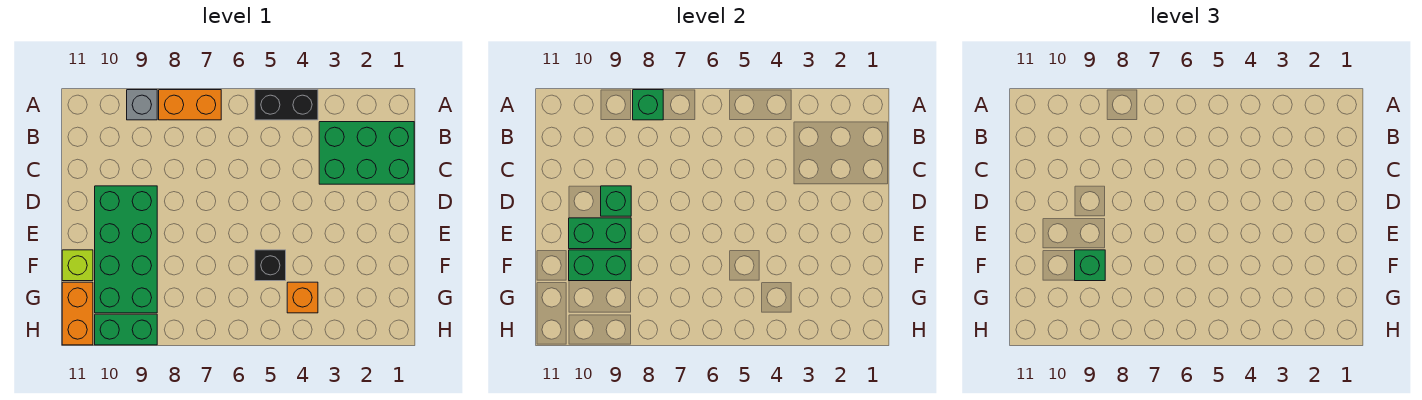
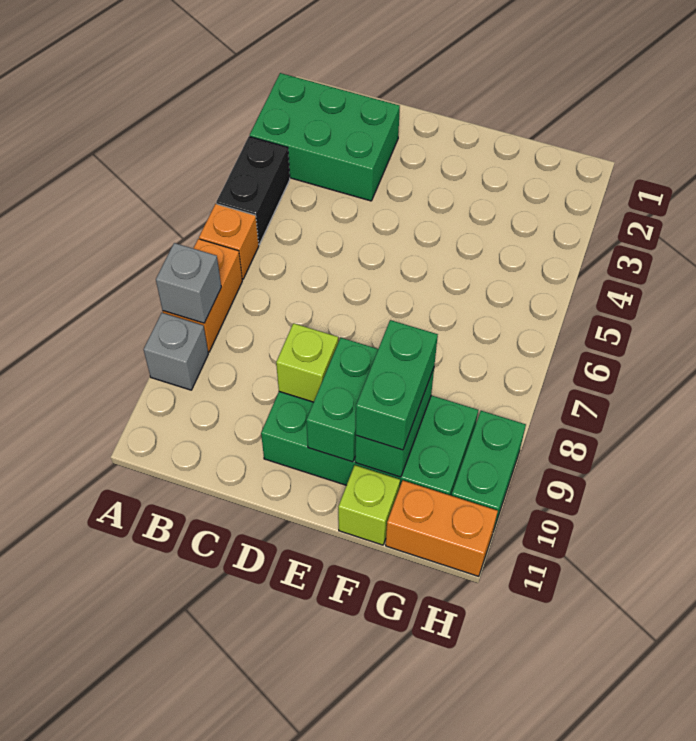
green brick A8 level 2 -> grey brick A8 level 2
green brick B1:C3 level 1 -> green brick A2:C3 level 1
green brick D9 level 2 -> lime brick D9 level 2
black brick F5 level 1 -> none
green brick F9 level 3 -> green brick F9:F10 level 3
orange brick G4 level 1 -> orange brick A6 level 1

